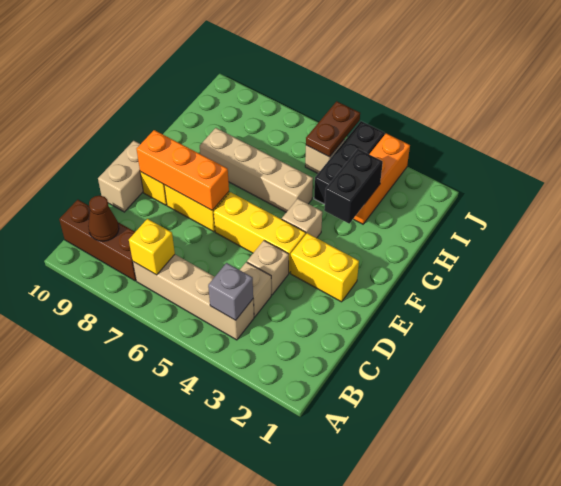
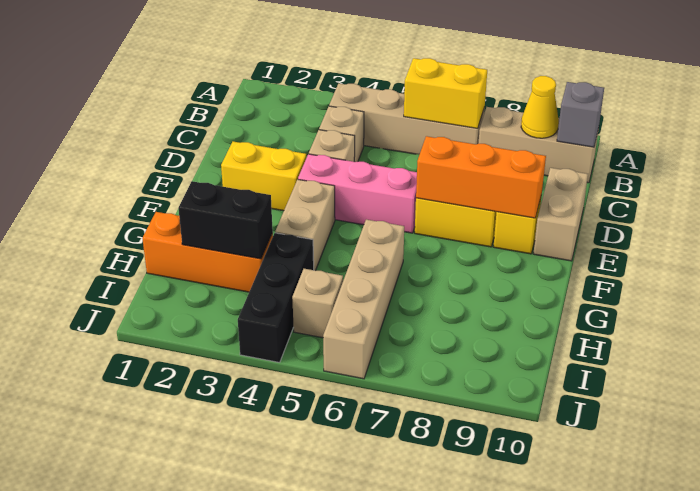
grey brick B4 level 2 -> grey brick B10 level 2
yellow brick B7 level 2 -> yellow brick B6:B7 level 2
brown brick B8:B10 level 1 -> tan brick B8:B10 level 1
brown cone B9 level 2 -> yellow cone B9 level 2
yellow brick E4:E6 level 1 -> pink brick E4:E6 level 1
tan brick F4 level 1 -> tan brick F4:G4 level 1
black brick G3:H3 level 2 -> black brick H2:H3 level 2
tan brick G5:G8 level 1 -> tan brick G6:J6 level 1
orange brick H3:J3 level 1 -> orange brick H1:H3 level 1
brown plate I5:J5 level 2 -> none

